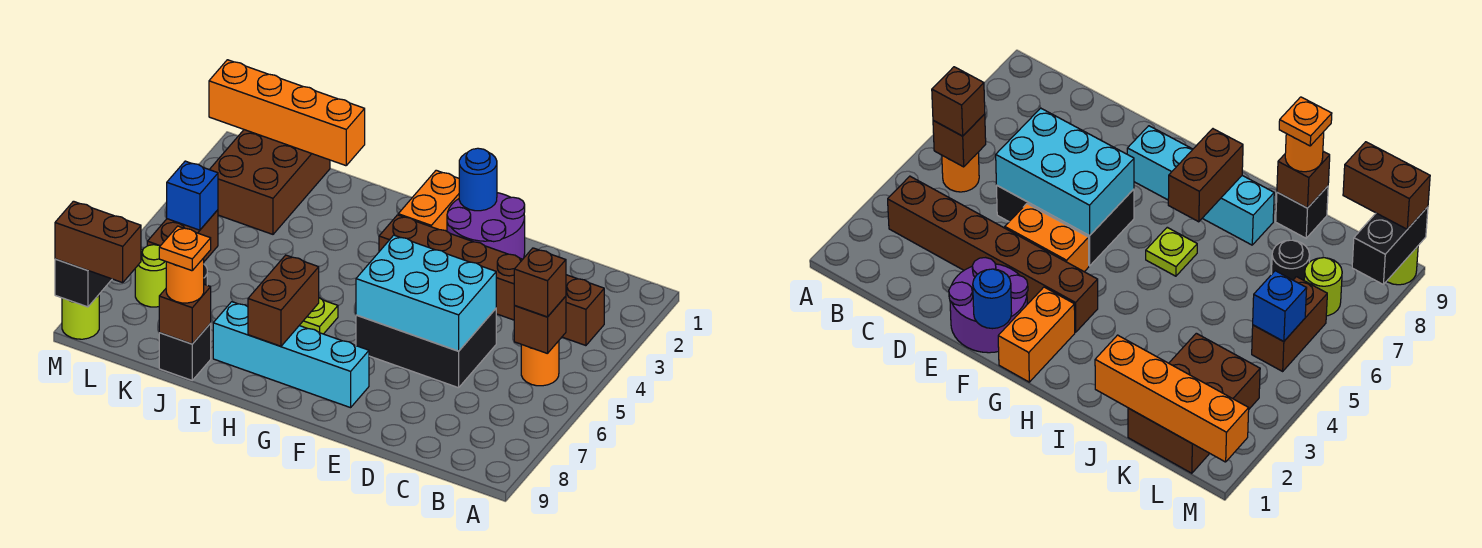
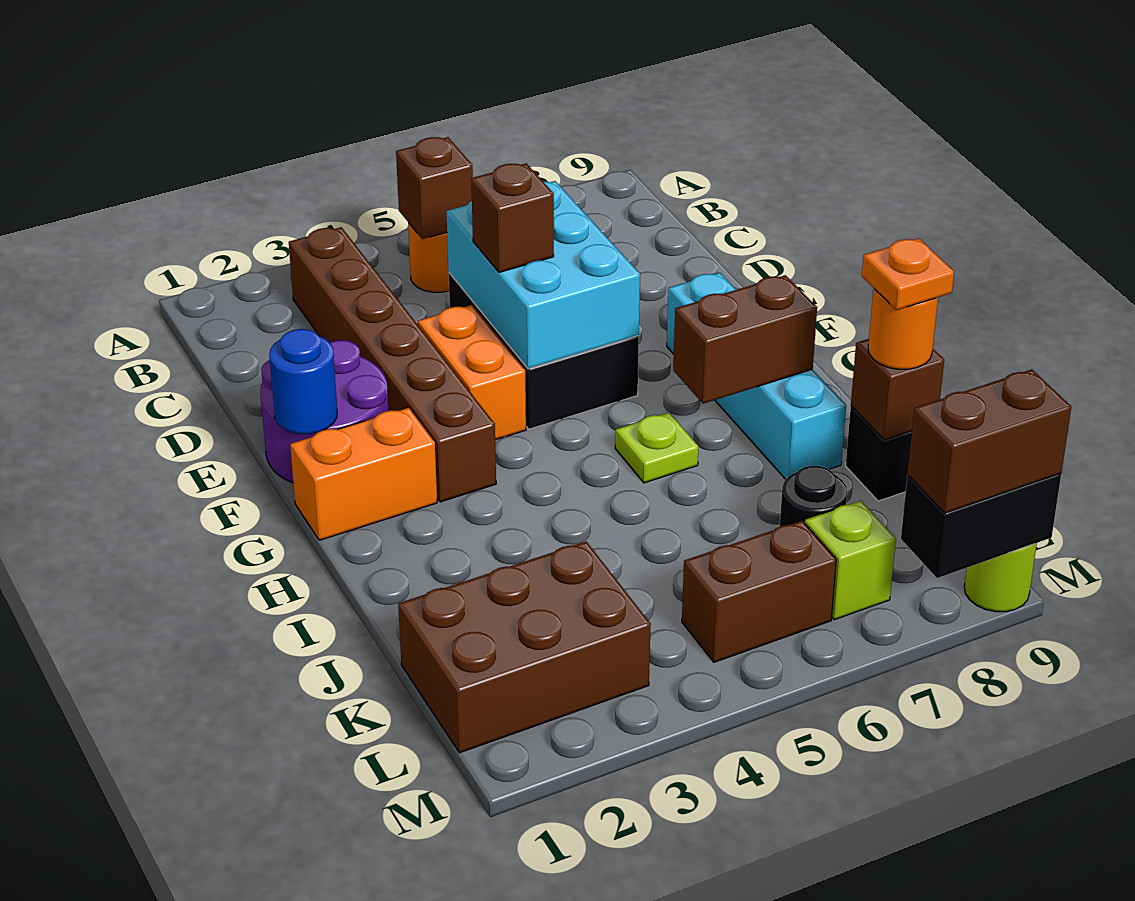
brown brick B5 level 3 -> brown brick E5 level 3
orange brick J1:M1 level 2 -> none
blue brick L5 level 2 -> none
lime round brick L7 level 1 -> lime brick L7 level 1
brown brick L9:M9 level 3 -> brown brick M8:M9 level 3

